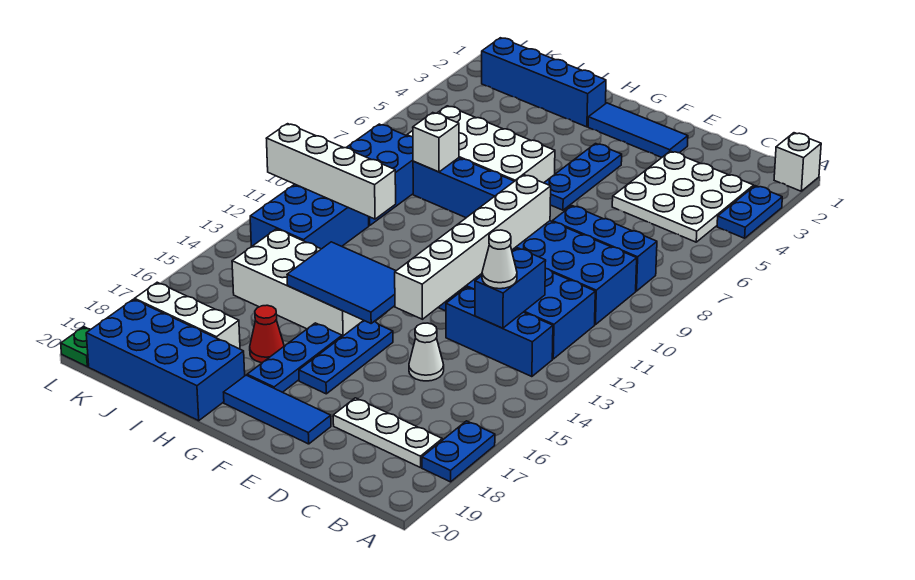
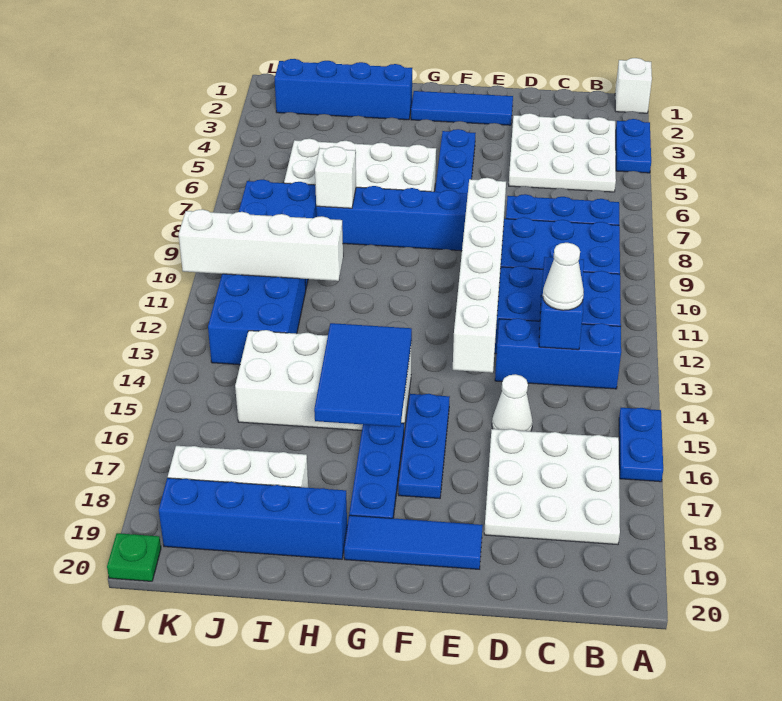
blue plate A17:A18 level 1 -> blue plate A15:A16 level 1
white plate B18:D18 level 1 -> white plate B16:D18 level 1
blue tile F14:H15 level 2 -> blue tile G14:H16 level 2
red cone H17 level 1 -> none
blue brick H19:K20 level 1 -> blue brick H19:K19 level 1

